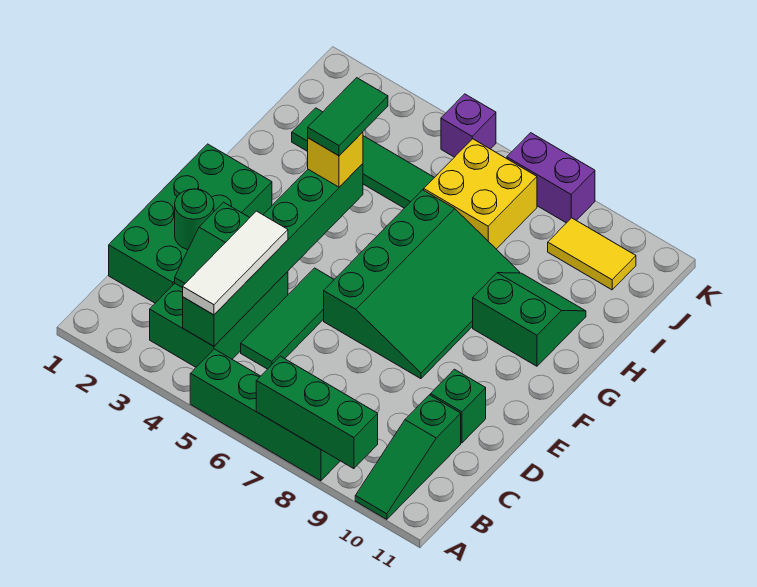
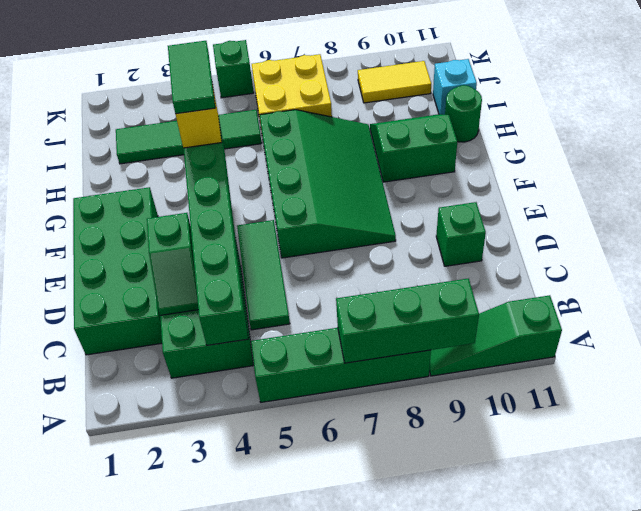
green slope A10:C10 level 1 top C -> green slope A9:A11 level 1 top 11
white tile B4:D4 level 3 -> none
green round brick D2 level 2 -> green round brick H11 level 1
none -> cyan brick I11 level 1
purple brick K5 level 1 -> green brick K5 level 1
purple brick K7:K8 level 1 -> none

